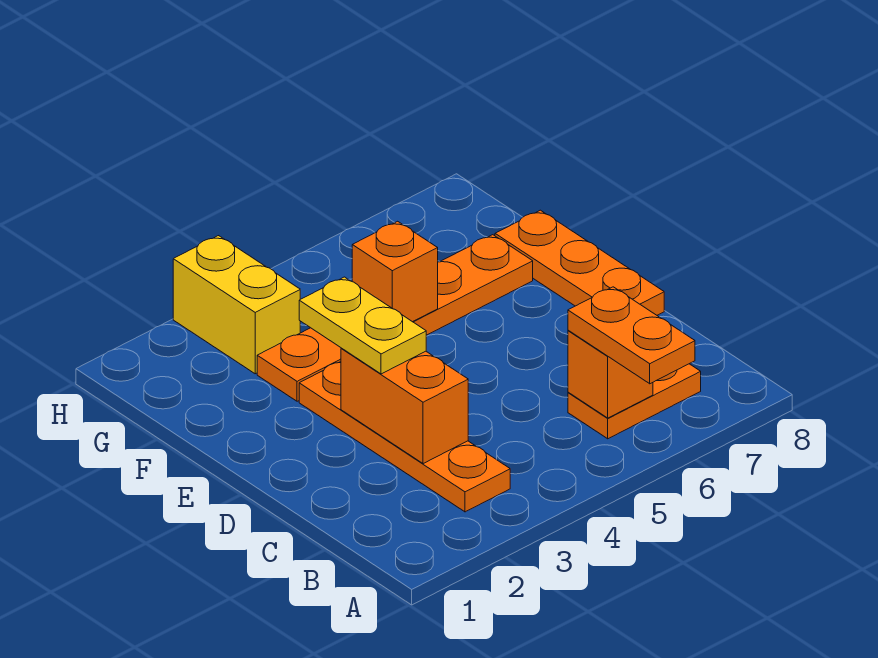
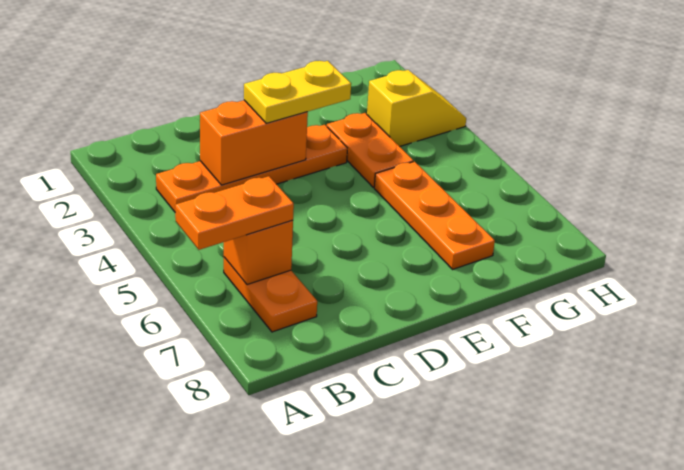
orange plate D8:F8 level 1 -> none
orange brick F5 level 2 -> none
yellow brick G3:H3 level 1 -> yellow slope G3:H3 level 1 top G

